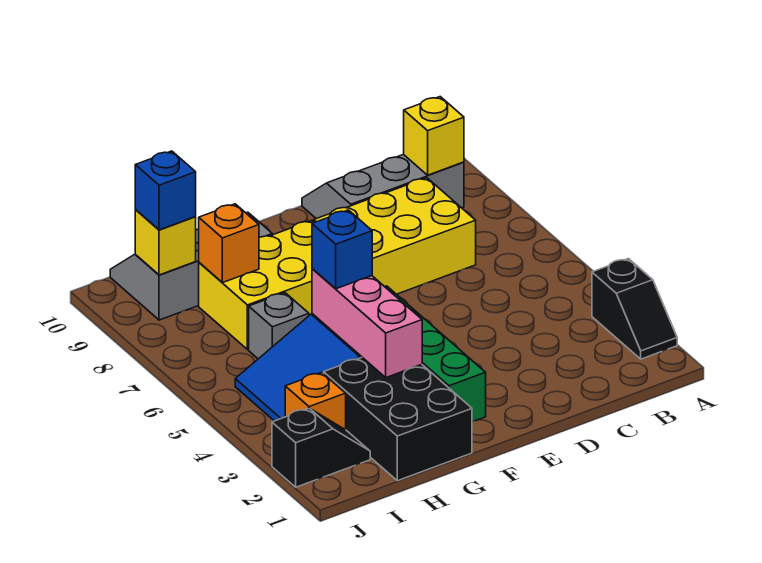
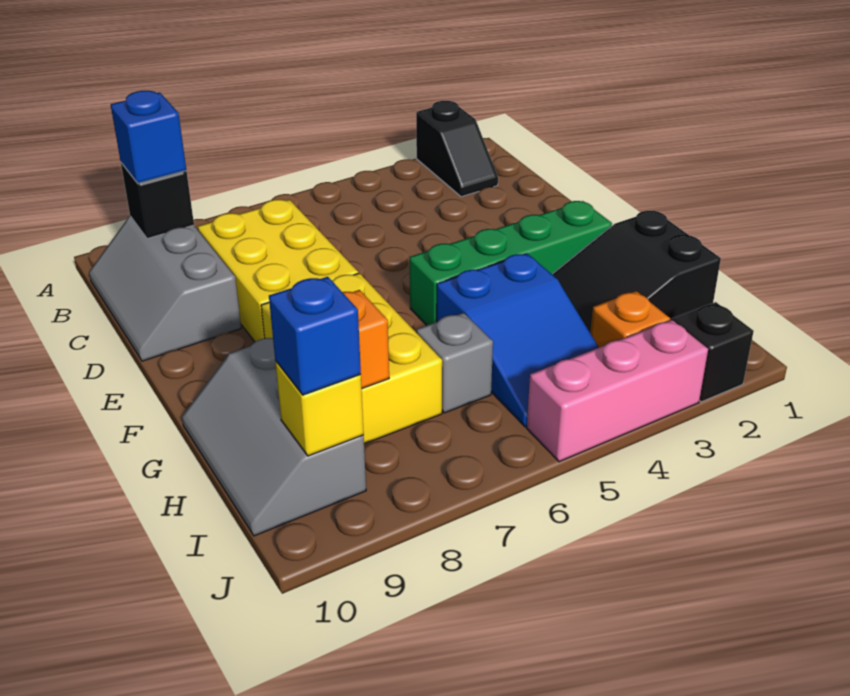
black slope A2:A3 level 1 top 3 -> black slope A2:B2 level 1 top A
yellow brick B9 level 2 -> black brick B9 level 2
black brick G1:H3 level 1 -> black slope G1:H3 level 1 top 1
pink brick G3:G5 level 2 -> pink brick J3:J5 level 1
blue brick G5 level 3 -> blue brick B9 level 3

